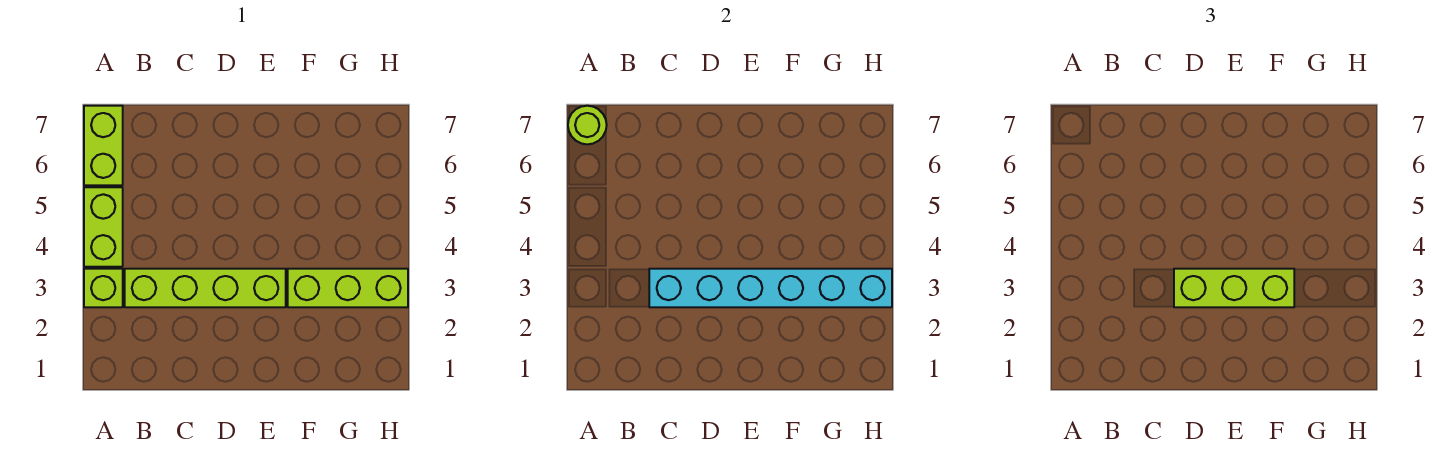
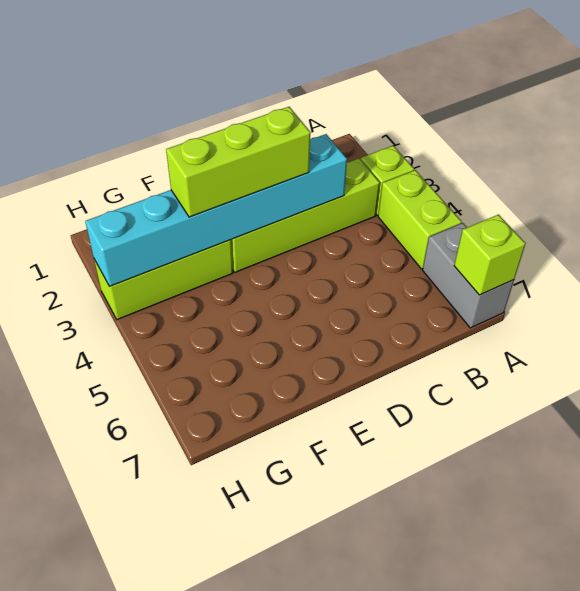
lime brick A6:A7 level 1 -> grey brick A6:A7 level 1
lime round brick A7 level 2 -> lime brick A7 level 2

